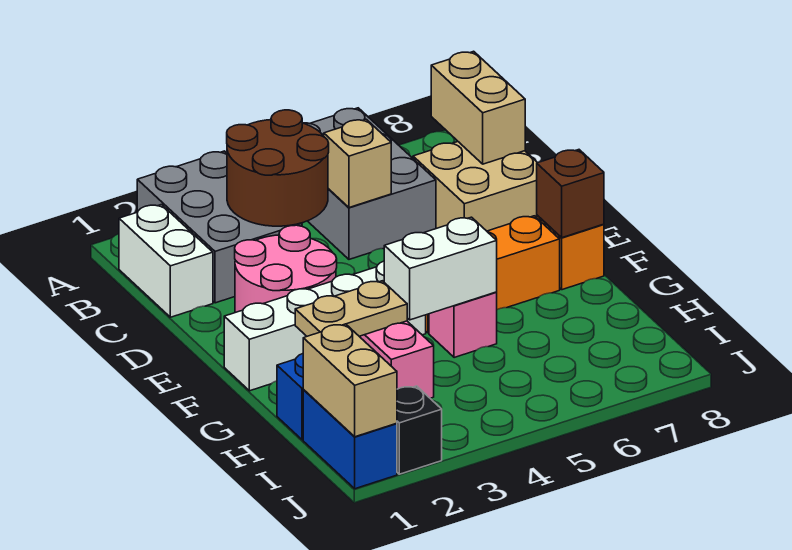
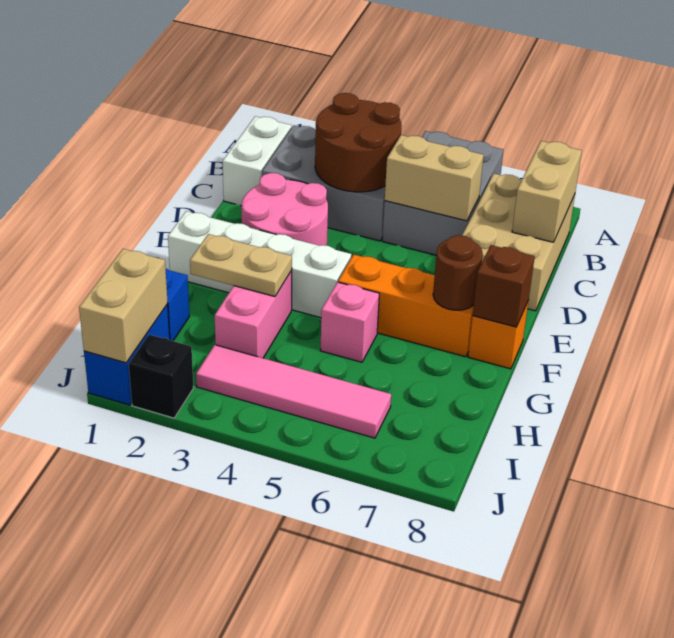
grey brick A2:C3 level 1 -> grey brick B2:C4 level 1
tan brick C5 level 2 -> tan brick C5:C6 level 2
tan brick C7:D8 level 1 -> tan brick B7:D8 level 1
none -> brown round brick F7 level 2
white brick G4:G5 level 2 -> none
none -> pink tile I3:I6 level 1

